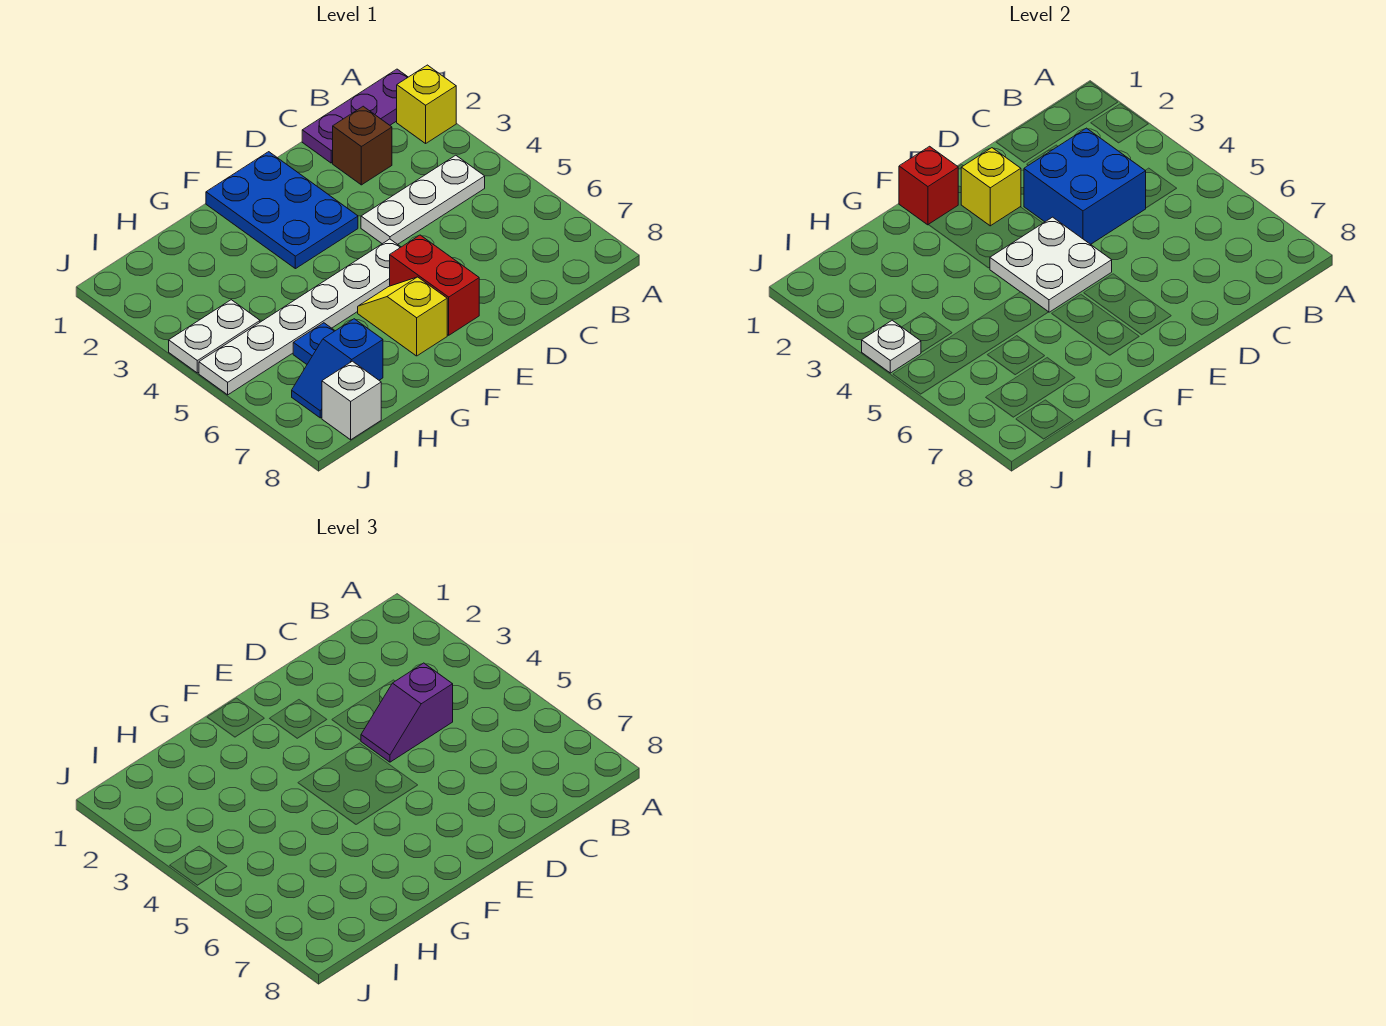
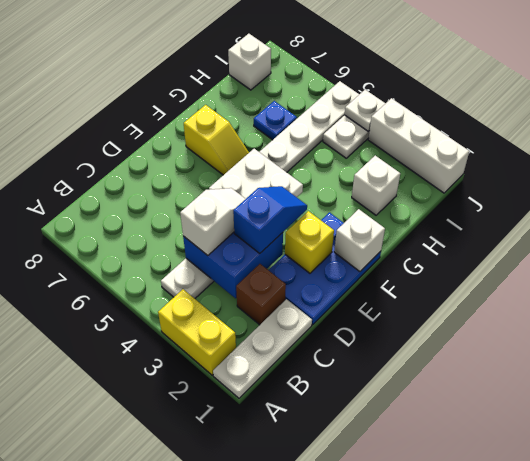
purple plate A1:C1 level 1 -> white plate A1:C1 level 1
yellow brick A2 level 1 -> yellow brick A2:A3 level 1
purple slope C4:D4 level 3 top C -> white slope C4:D4 level 3 top C
blue plate E1:F3 level 1 -> blue plate D1:F2 level 1
red brick E6:E7 level 1 -> none
red brick F1 level 2 -> white brick F1 level 2
none -> white brick H2 level 1
blue slope H7:I7 level 1 top H -> blue slope D3:E3 level 3 top D
none -> white brick J1:J3 level 1

